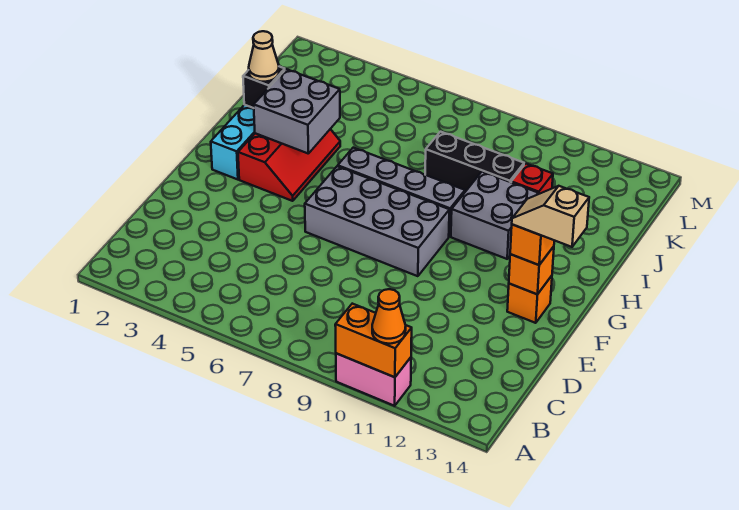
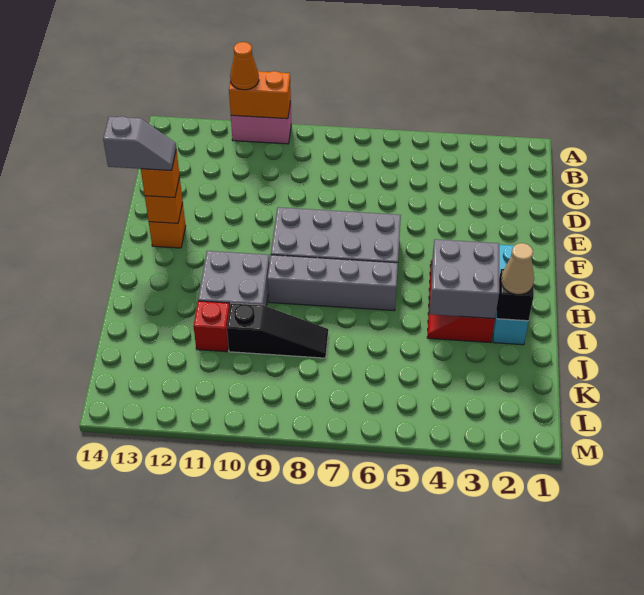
tan slope F13:F14 level 4 top 14 -> grey slope F13:F14 level 4 top 14
black brick J8:J10 level 1 -> black slope J8:J10 level 1 top 10

